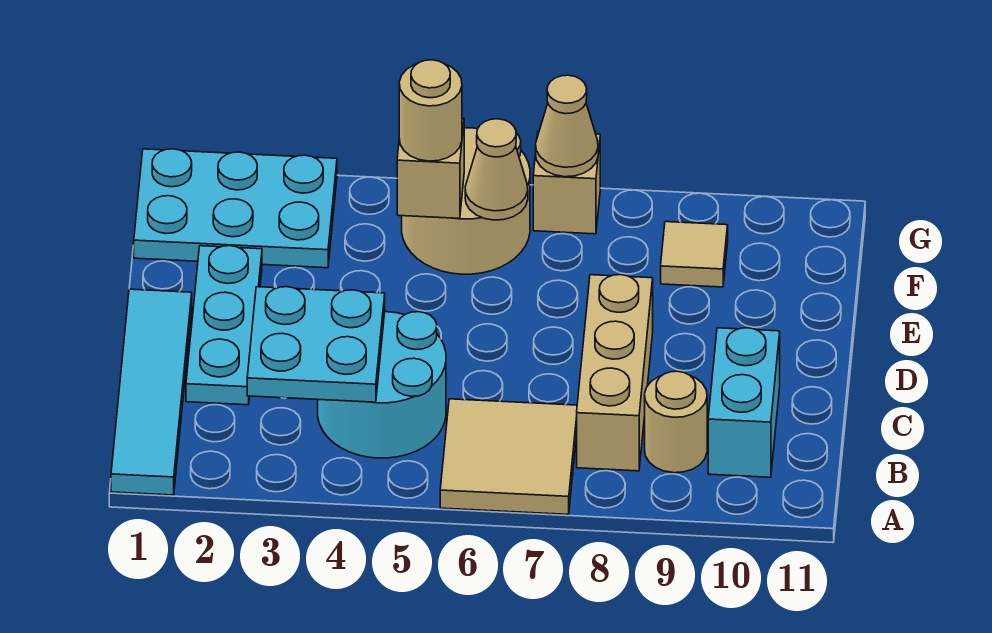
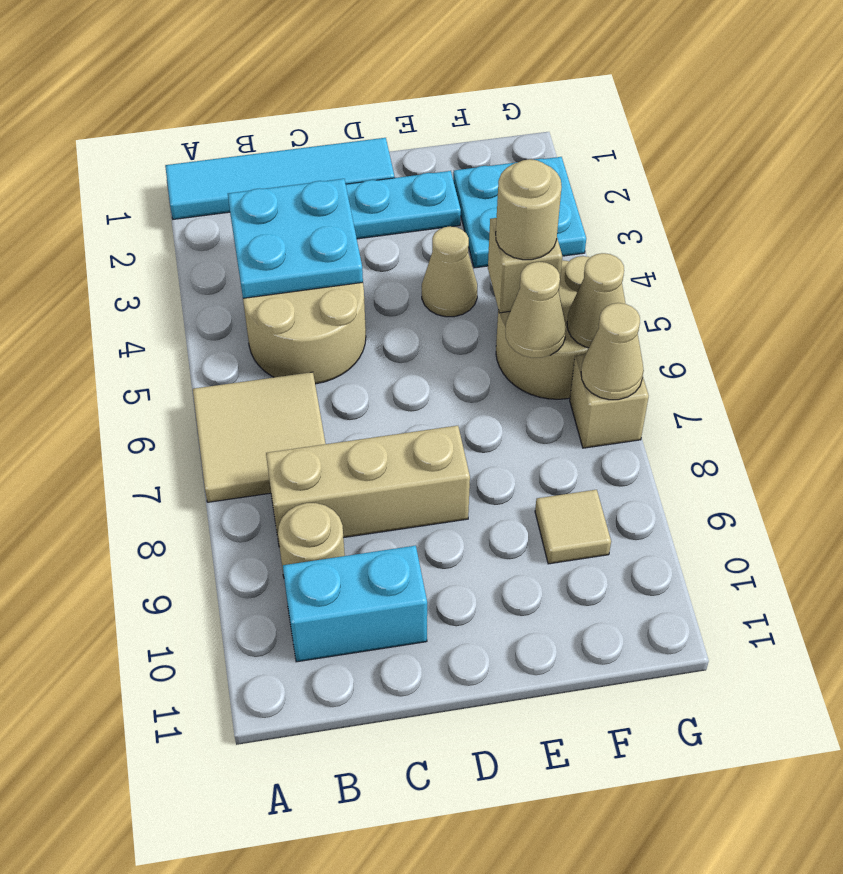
cyan round brick B4:C5 level 1 -> tan round brick B4:C5 level 1
none -> tan cone E4 level 1
cyan plate F1:G3 level 1 -> cyan plate F2:G3 level 1
none -> tan cone G6 level 2

